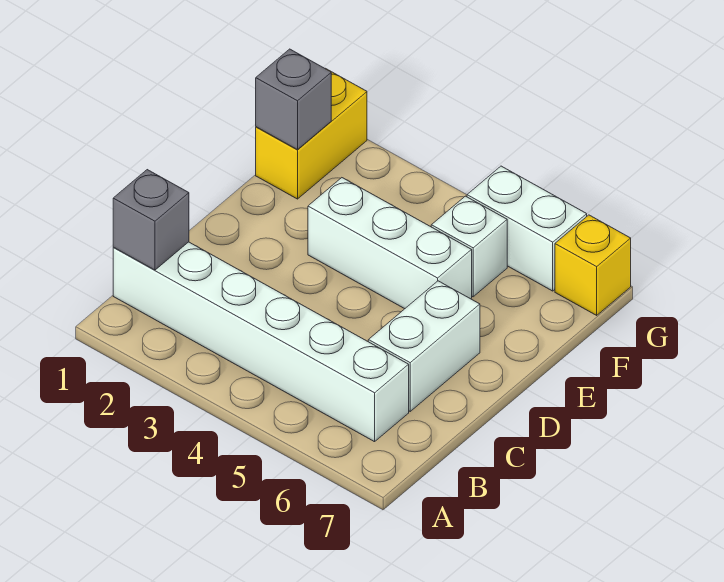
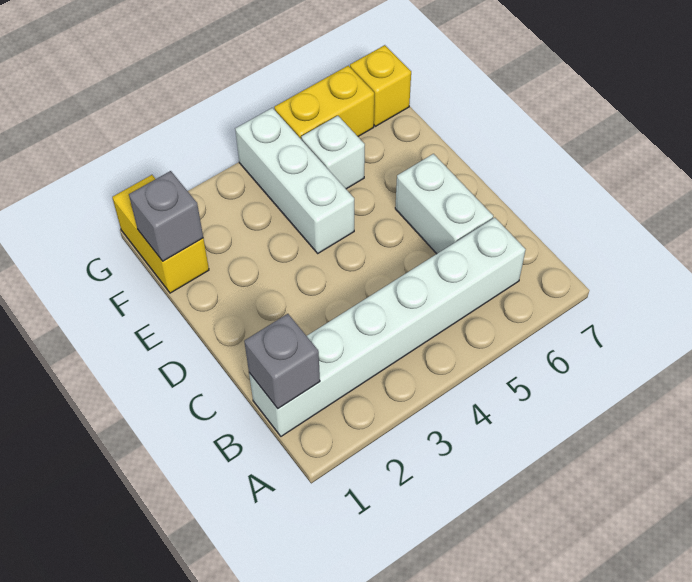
white brick E3:E5 level 1 -> white brick E4:G4 level 1
white brick G5:G6 level 1 -> yellow brick G5:G6 level 1

